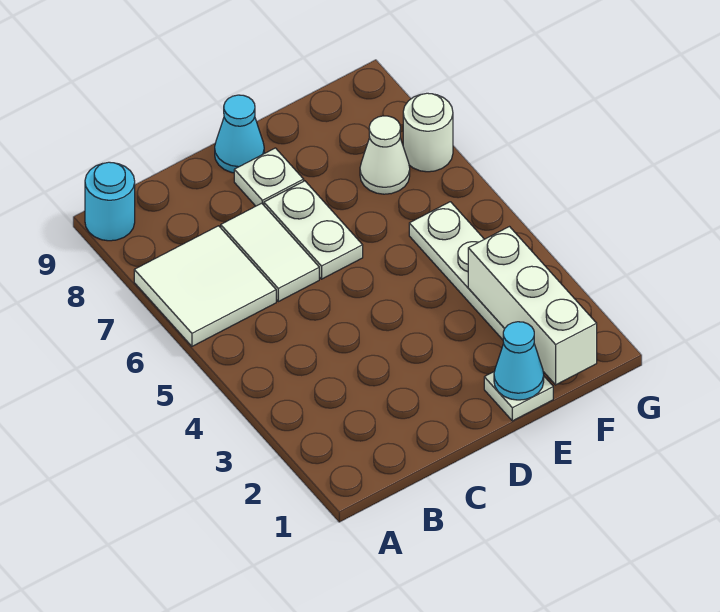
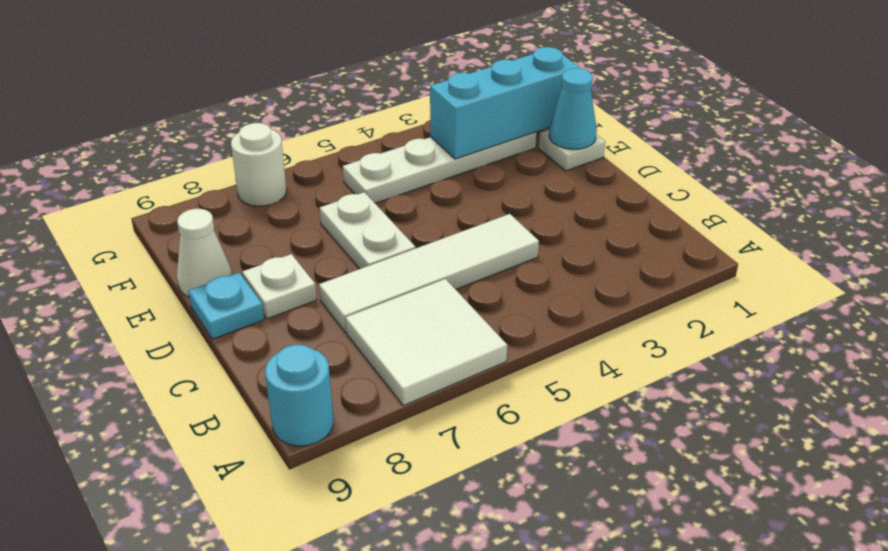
white tile C6:C7 level 1 -> white tile C4:C7 level 1
white plate D6:D7 level 1 -> white plate D6:E6 level 1
cyan cone D9 level 1 -> cyan plate D9 level 1
white brick F1:F3 level 2 -> cyan brick F1:F3 level 2
white cone F7 level 1 -> white cone E9 level 1

